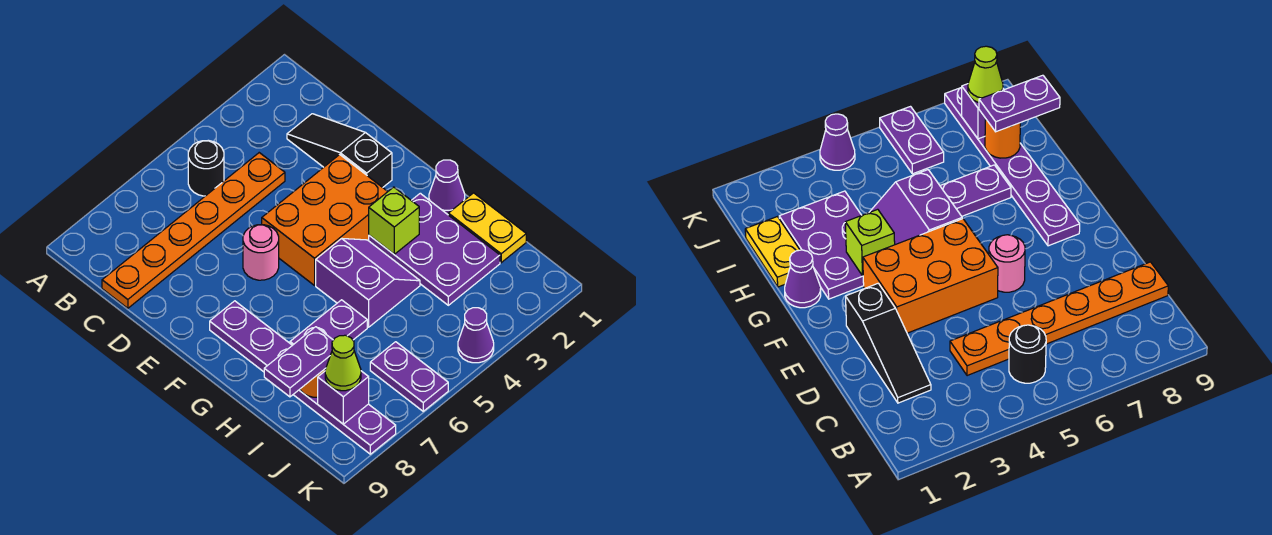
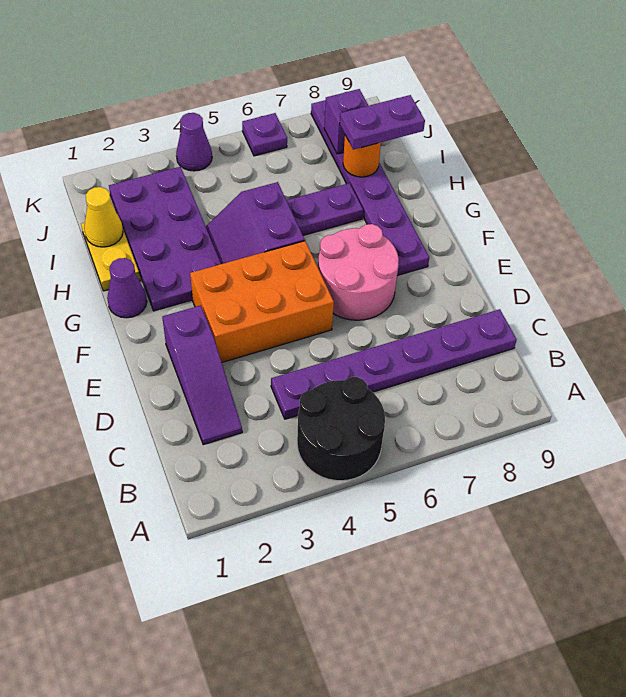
black round brick B5 level 1 -> black round brick A4:B5 level 1
black slope C2:E2 level 1 top E -> purple slope C2:E2 level 1 top E
orange plate C4:C9 level 1 -> purple plate C4:C9 level 1
pink round brick E6 level 1 -> pink round brick E6:F7 level 1
purple plate G2:I3 level 1 -> purple plate G2:J3 level 1
lime brick G3 level 2 -> none
none -> yellow cone I1 level 2
purple plate J6:K6 level 1 -> purple plate K6 level 1
lime cone J8 level 3 -> none

